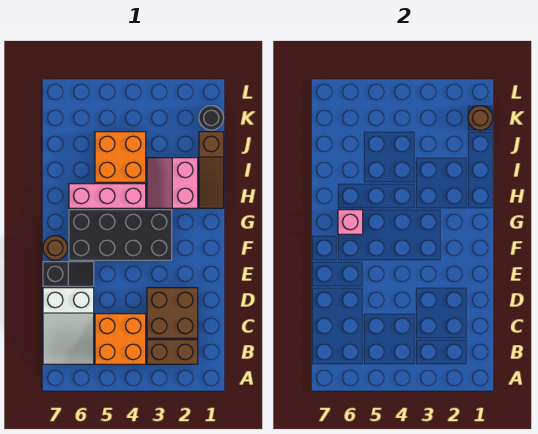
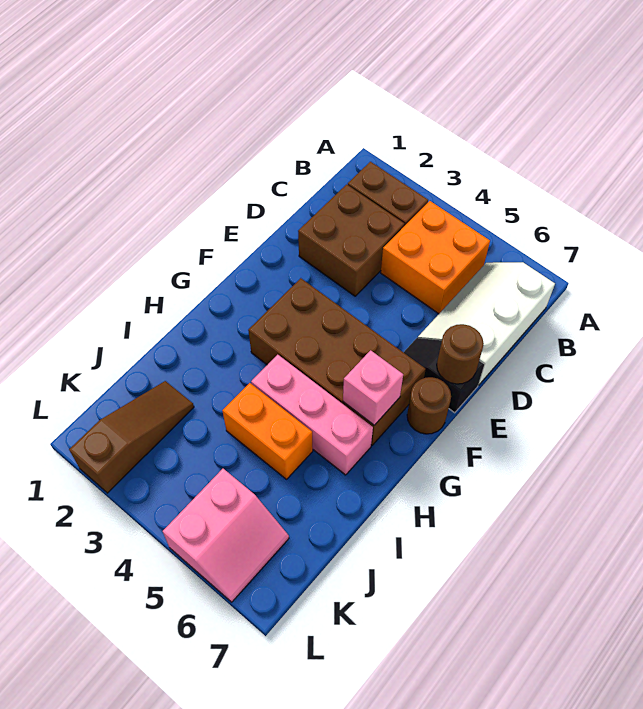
white slope B6:D7 level 1 top D -> white slope B6:D7 level 1 top 7
black brick F3:G6 level 1 -> brown brick F3:G6 level 1
brown slope H1:J1 level 1 top J -> brown slope J2:L2 level 1 top L
pink slope H2:I3 level 1 top 2 -> pink slope K5:L6 level 1 top 5
orange brick I4:J5 level 1 -> orange brick I4:I5 level 1
black round brick K1 level 1 -> none
brown round brick K1 level 2 -> brown round brick E7 level 2

